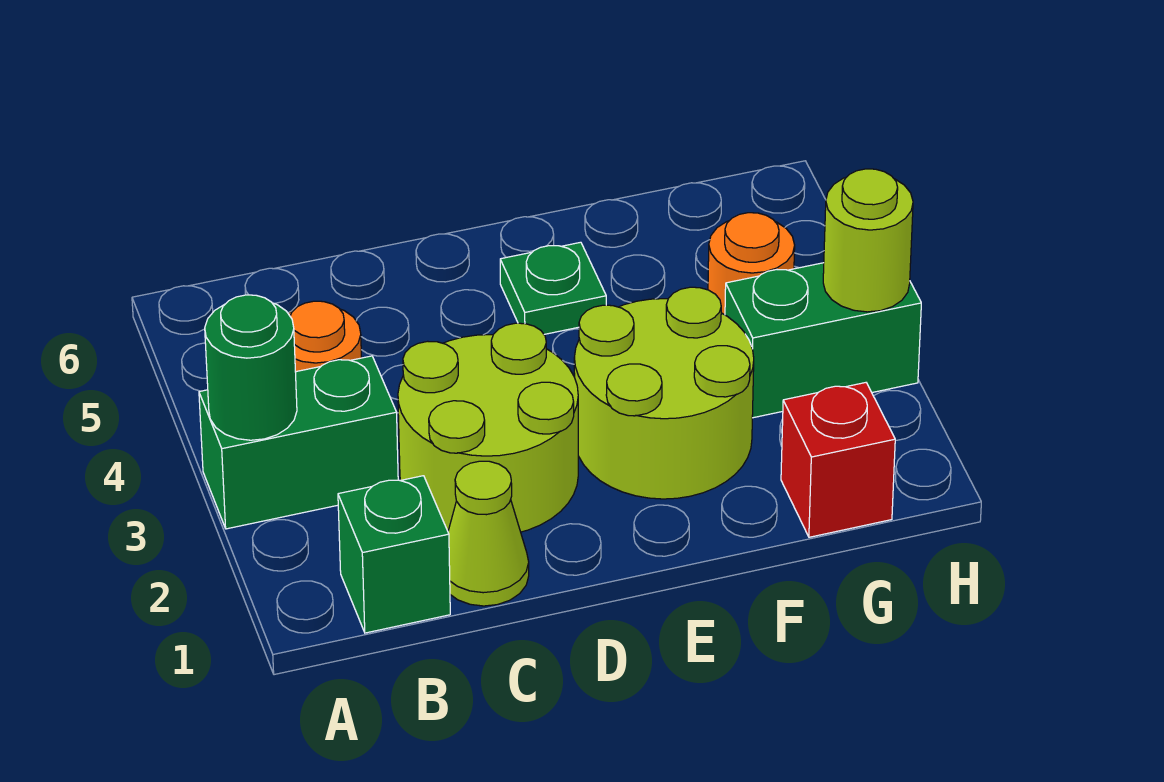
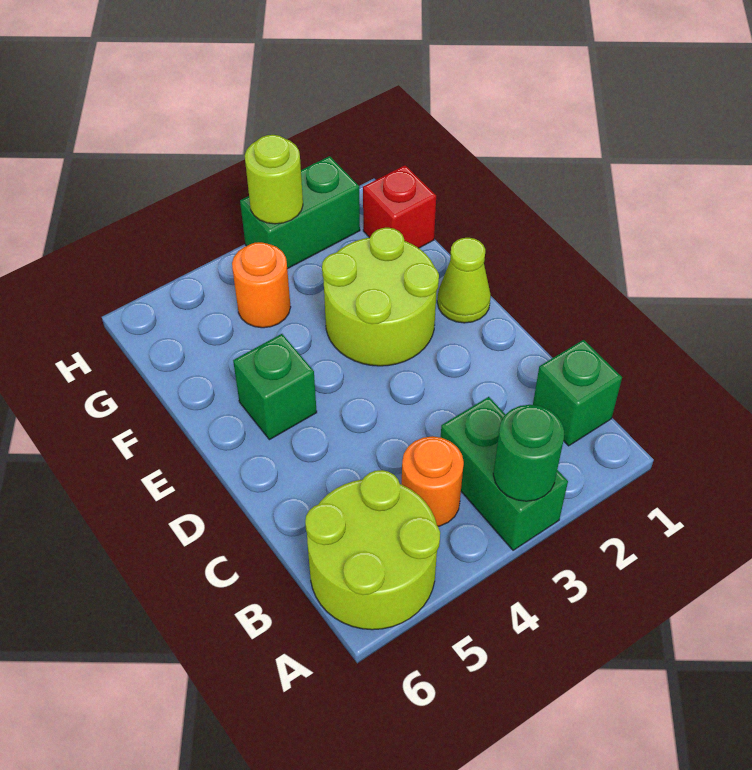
lime cone C1 level 1 -> lime cone E1 level 1
lime round brick C2:D3 level 1 -> lime round brick A5:B6 level 1
green plate E5 level 1 -> green brick E5 level 1
green brick G3:H3 level 1 -> green brick H2:H3 level 1

